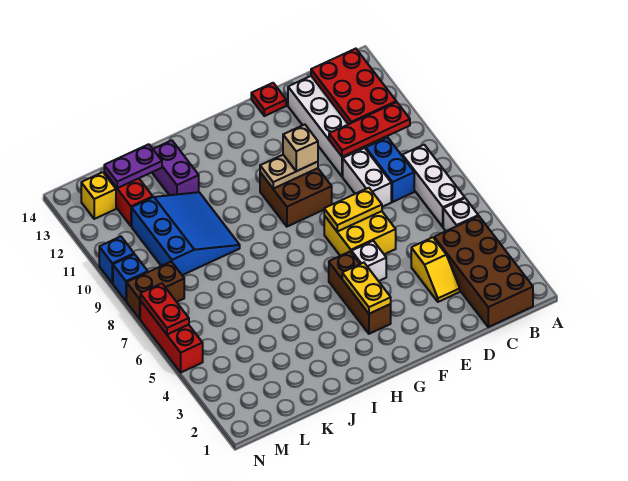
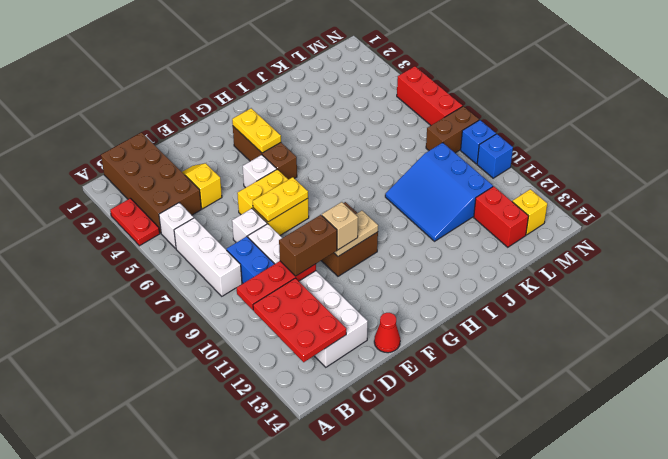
none -> white brick D7 level 1
none -> brown brick D10:E10 level 3
red plate E14 level 1 -> red cone E14 level 1
purple brick J12:J13 level 1 -> none
purple plate K13:L13 level 2 -> none
red plate N6:N7 level 2 -> red plate A3:A4 level 1

